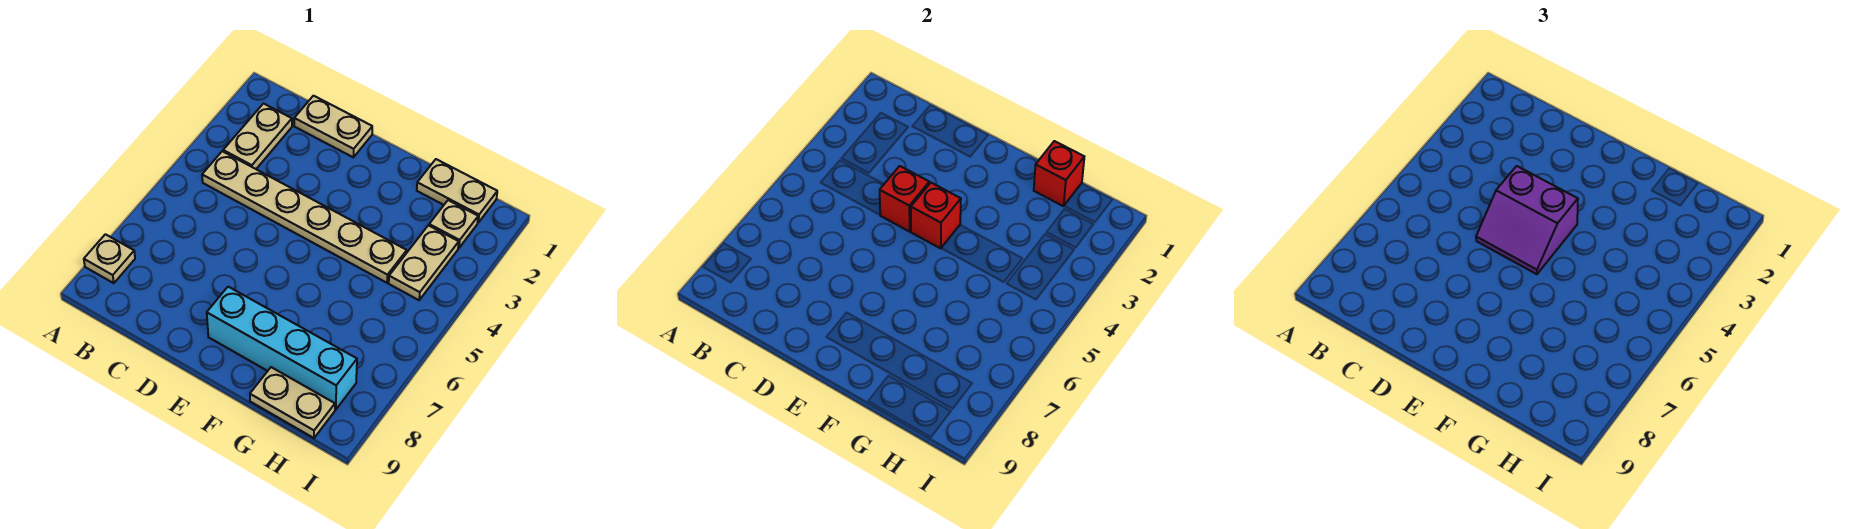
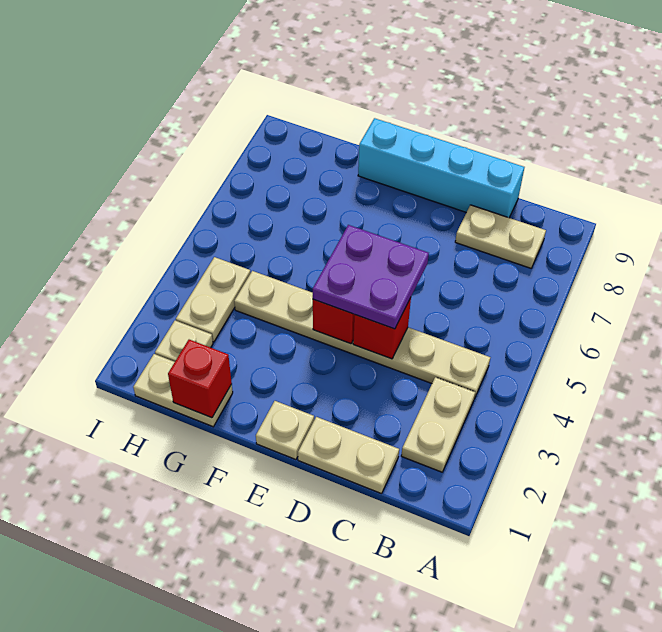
tan plate A8 level 1 -> tan plate E1 level 1
purple slope D4:E5 level 3 top 4 -> purple plate D4:E5 level 3
cyan brick E8:H8 level 1 -> cyan brick C9:F9 level 1
tan plate G9:H9 level 1 -> tan plate B8:C8 level 1

